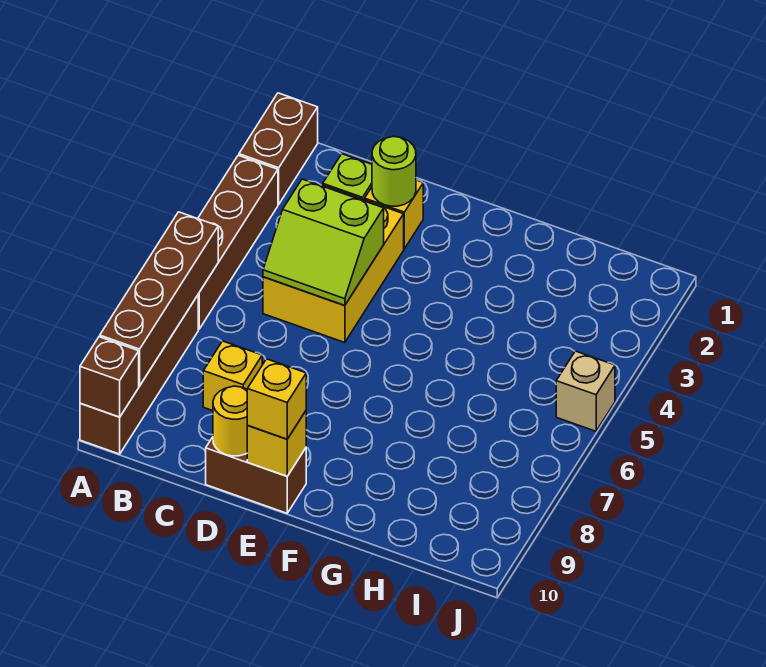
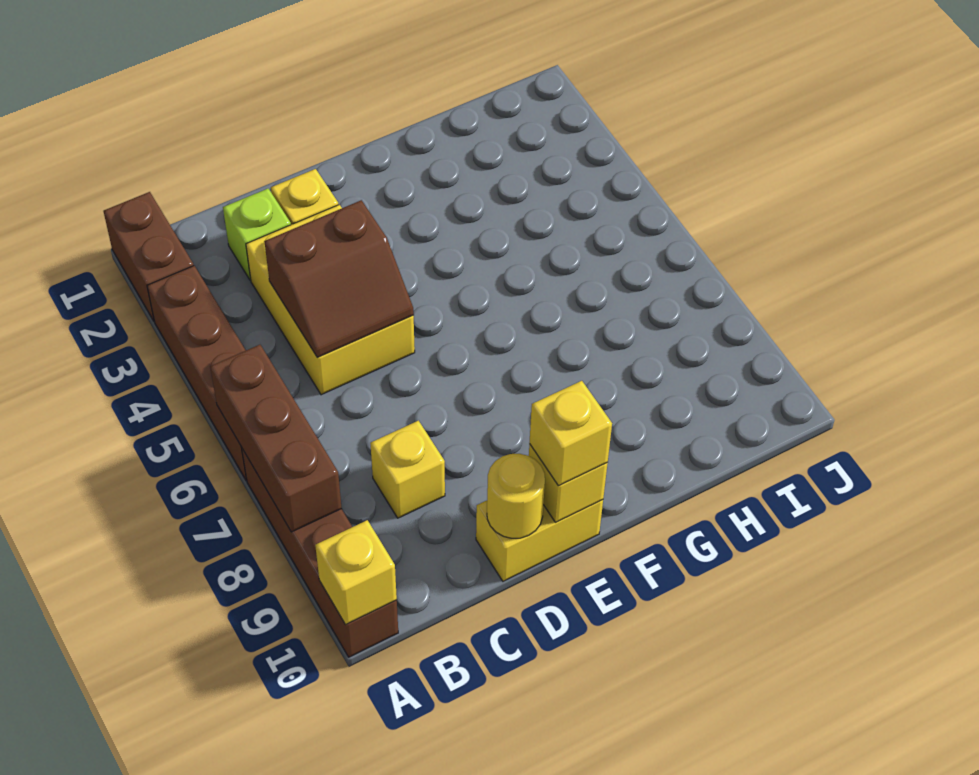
brown brick A6:A9 level 2 -> brown brick A6:A8 level 2
brown brick A10 level 2 -> yellow brick A10 level 2
lime slope C4:D5 level 2 top 4 -> brown slope C4:D5 level 2 top 4
lime round brick D2 level 2 -> none
brown brick D10:E10 level 1 -> yellow brick D10:E10 level 1
tan brick J5 level 1 -> none

